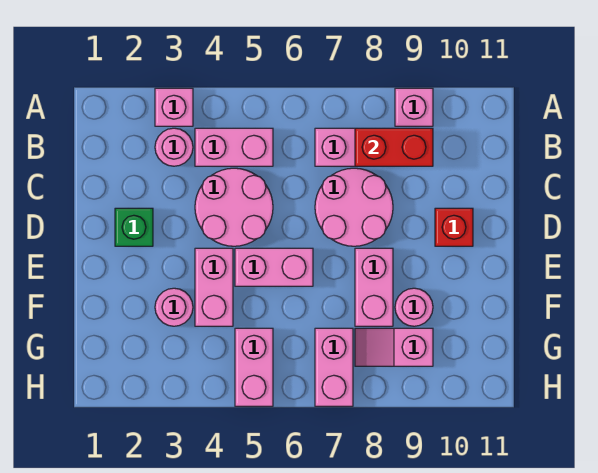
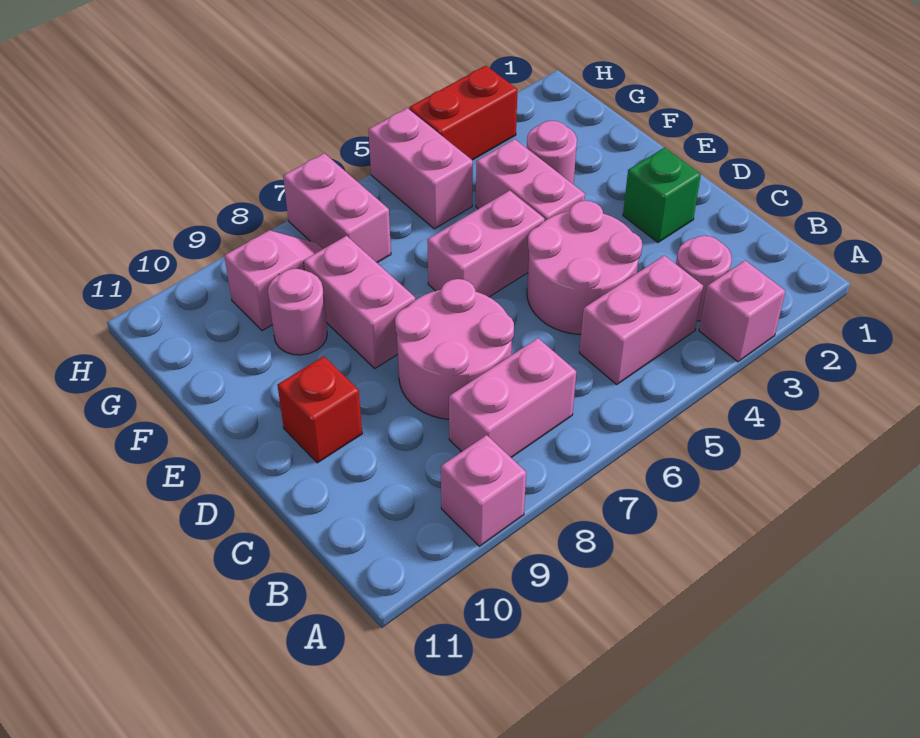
red brick B8:B9 level 2 -> red brick H3:H4 level 1

